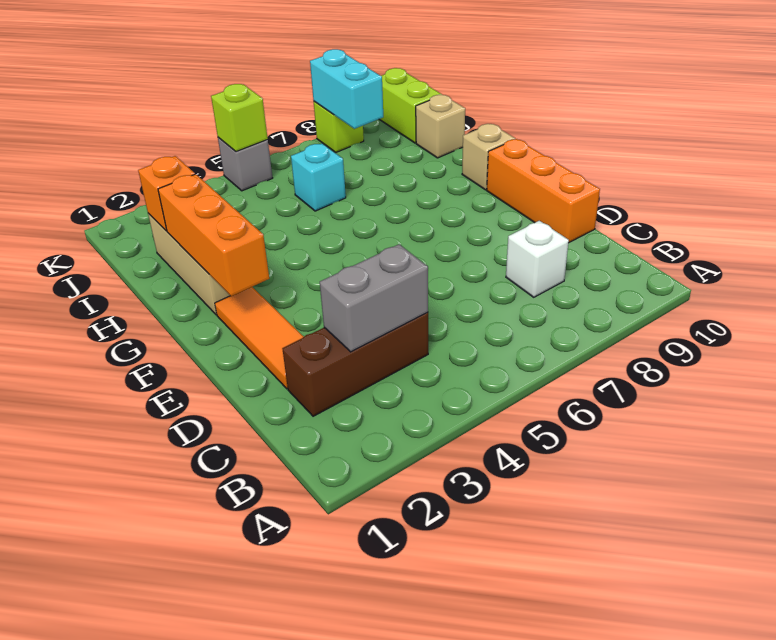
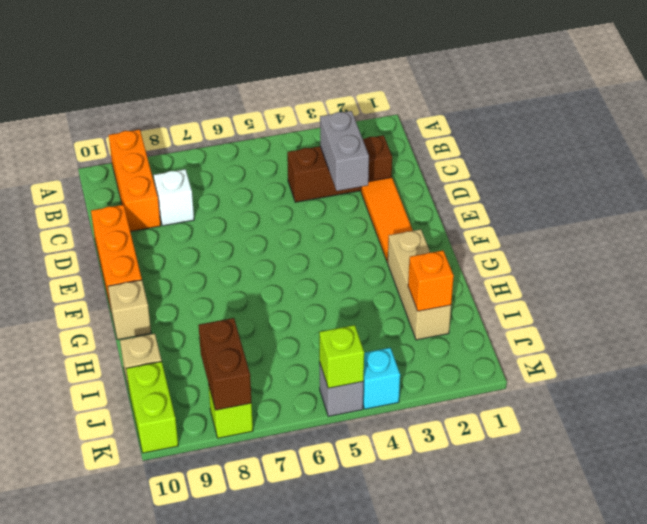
grey brick C3:C4 level 2 -> grey brick C3:D3 level 2
orange brick F2:H2 level 2 -> orange brick A9:C9 level 1
cyan brick I6 level 1 -> cyan brick K4 level 1
cyan brick J8:K8 level 2 -> brown brick J8:K8 level 2

